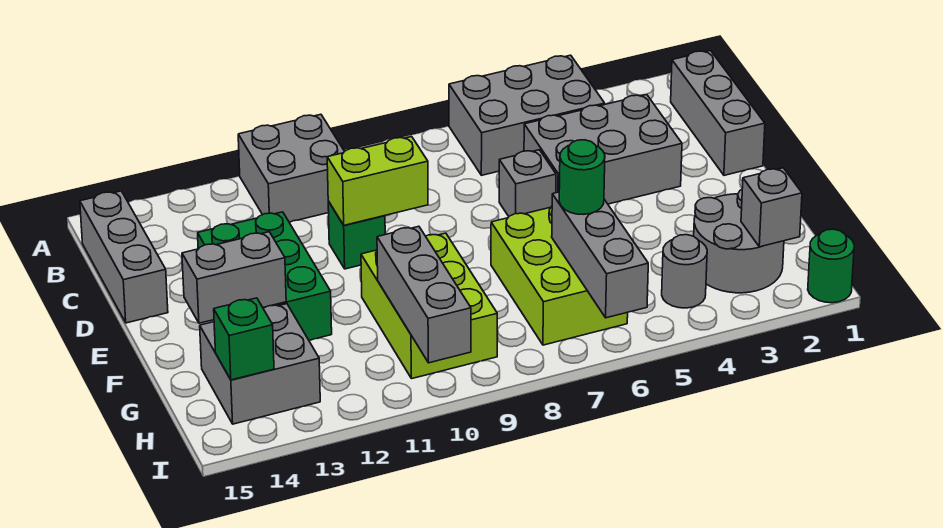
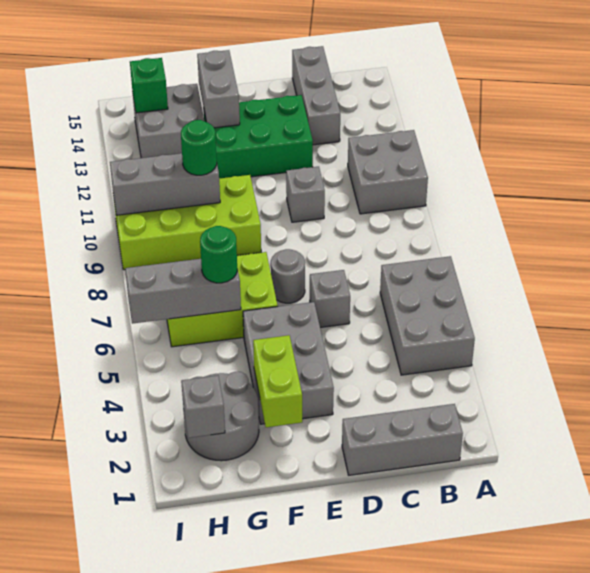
grey brick B15:D15 level 1 -> grey brick C13:C15 level 1
grey brick C3:D5 level 1 -> grey brick E3:F5 level 1
lime brick D9:D10 level 2 -> lime brick F2:F3 level 2
green brick D10 level 1 -> grey brick D10 level 1
lime brick F9:H10 level 1 -> lime brick F9:I10 level 1
grey round brick H4 level 1 -> grey round brick E7 level 1
green round brick I1 level 1 -> green round brick G10 level 3

